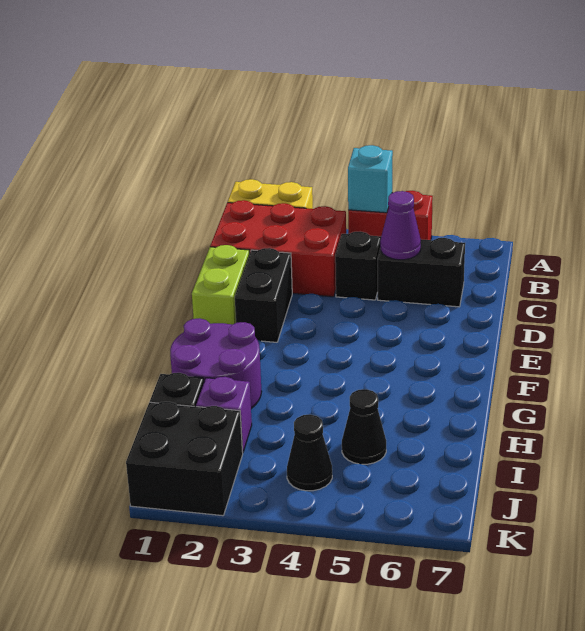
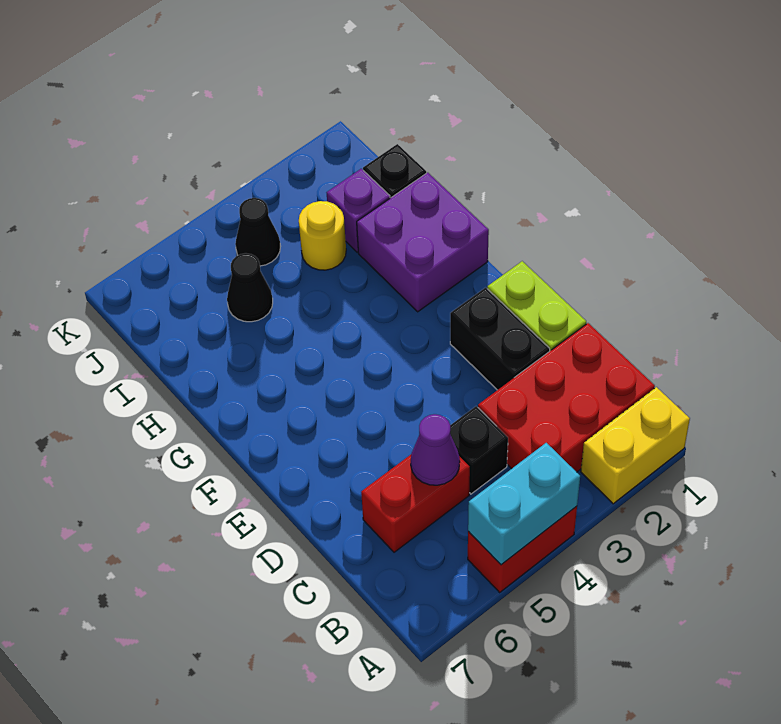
cyan brick A4 level 2 -> cyan brick A4:A5 level 2
black brick C5:C6 level 1 -> red brick C5:C6 level 1
purple round brick G1:H2 level 1 -> purple brick G1:H2 level 1
none -> yellow round brick I3 level 1
black brick J1:K2 level 1 -> none

